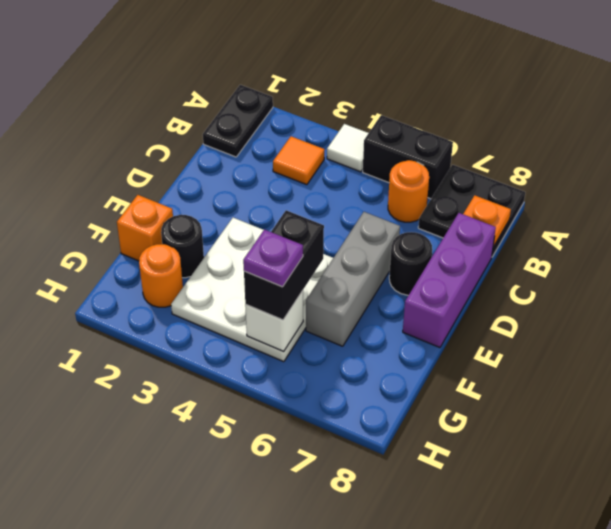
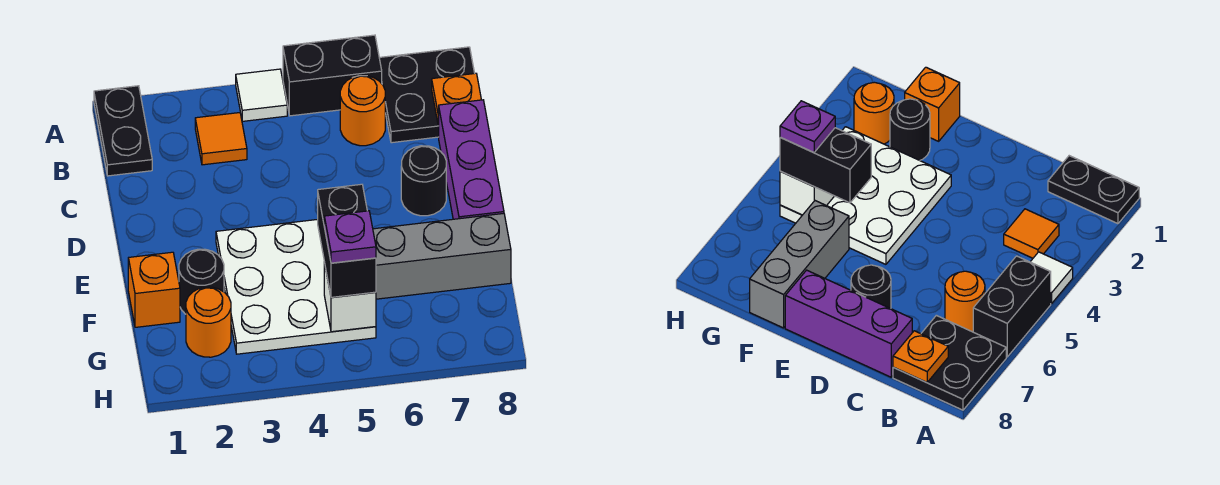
grey brick D6:F6 level 1 -> grey brick F6:F8 level 1

